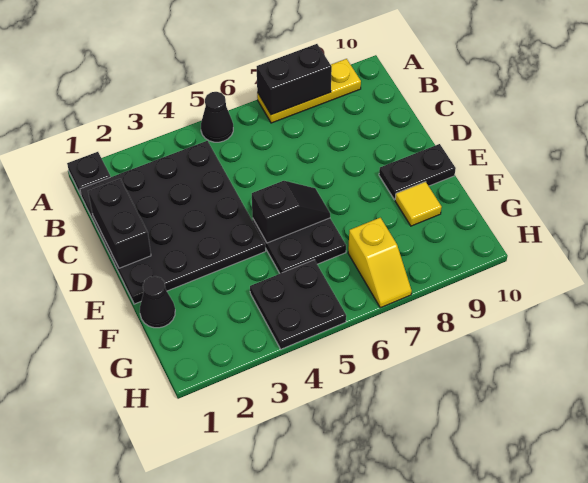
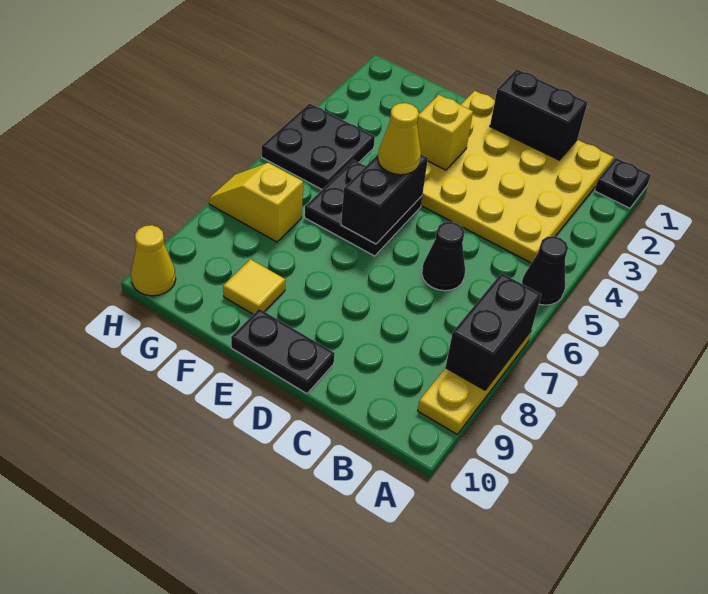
black plate B1:E4 level 1 -> yellow plate B1:E4 level 1
none -> yellow brick E3 level 2
black slope E5:E6 level 2 top 5 -> black brick E5:E6 level 2
none -> yellow cone E5 level 3
black plate E9:E10 level 1 -> black plate D10:E10 level 1
black cone F1 level 1 -> black cone C6 level 1
none -> yellow cone H10 level 1

